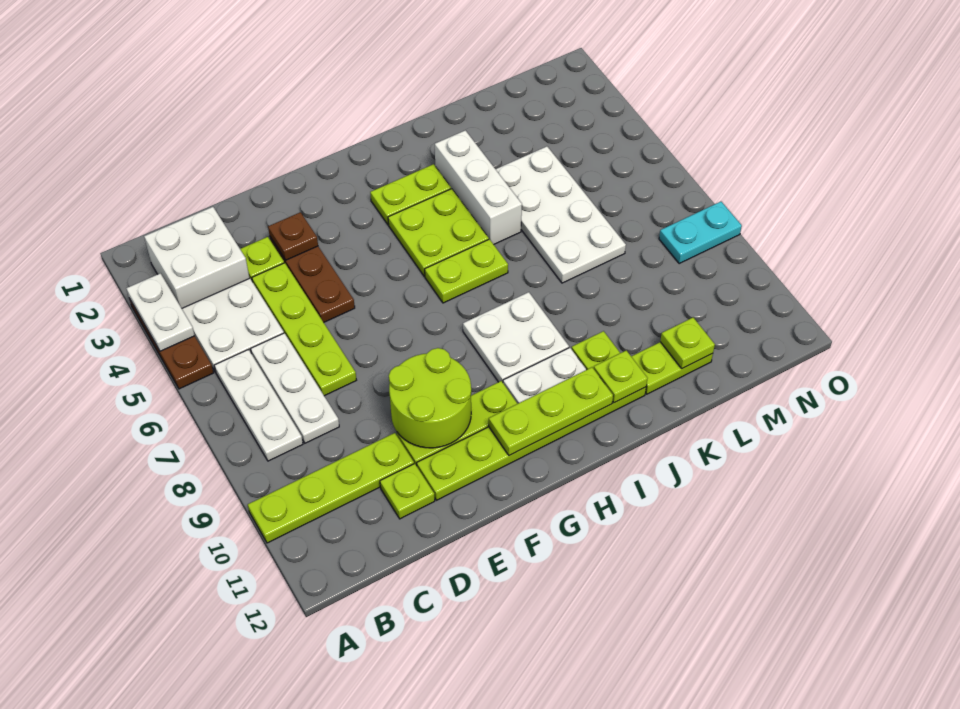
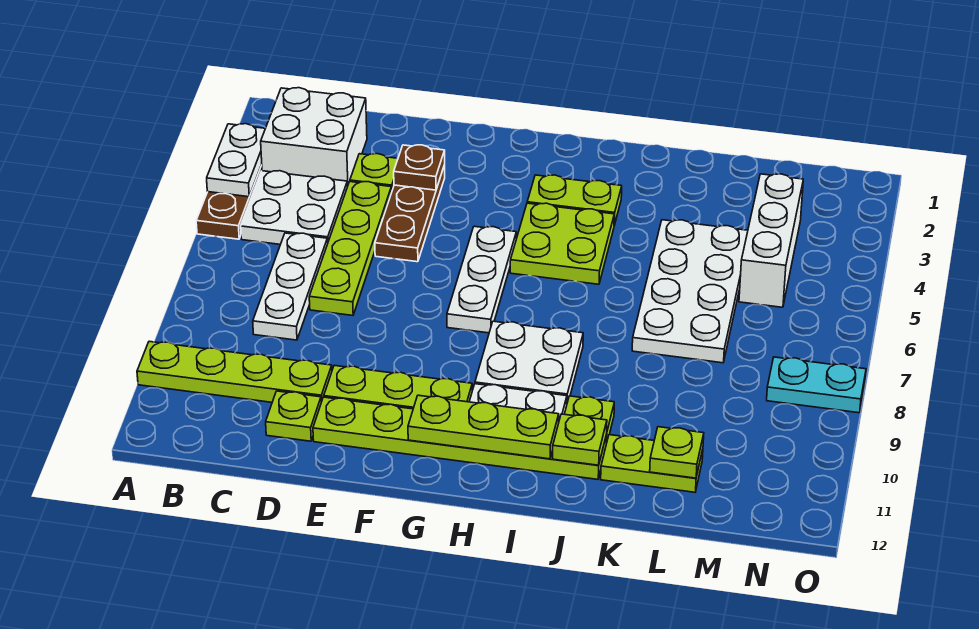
white plate B6:B8 level 1 -> white plate G5:G7 level 1
lime round brick E9:F10 level 2 -> none
lime plate H6:I6 level 1 -> none
white brick J3:J5 level 1 -> white brick M3:M5 level 1

